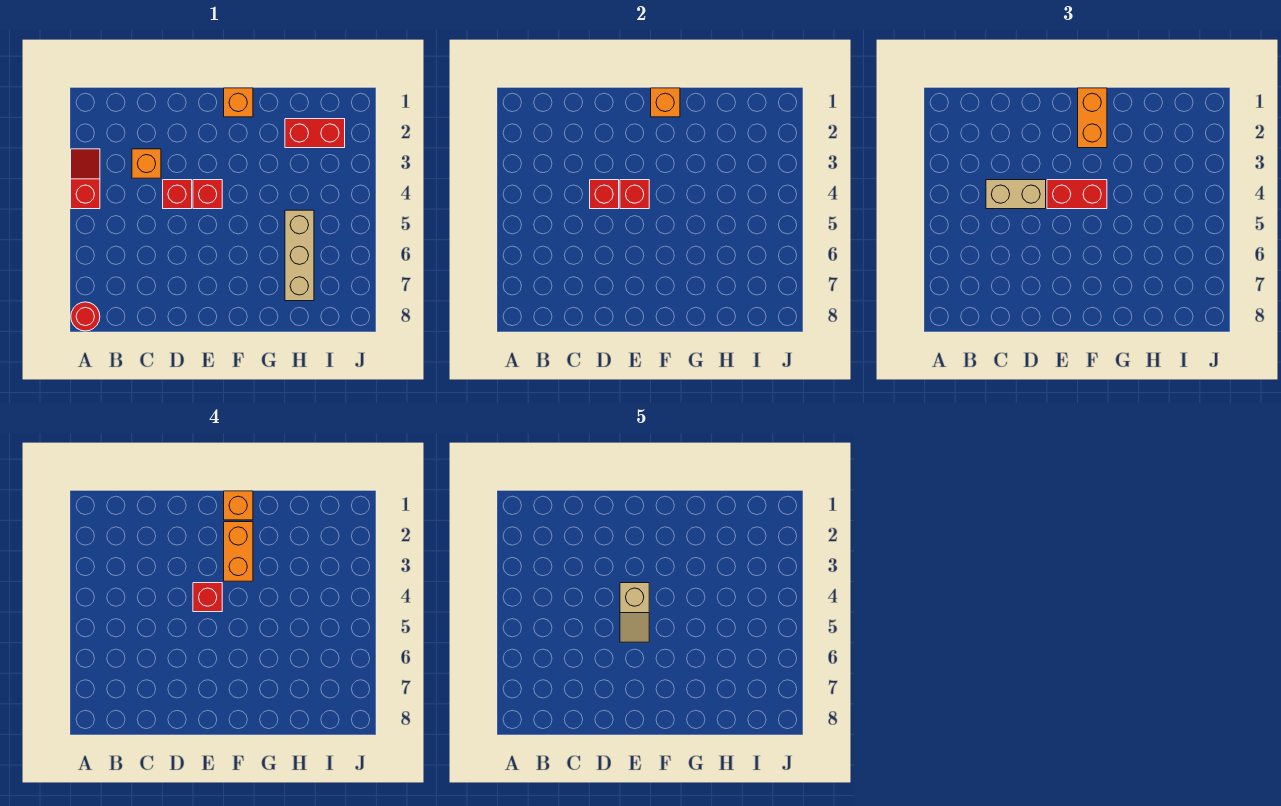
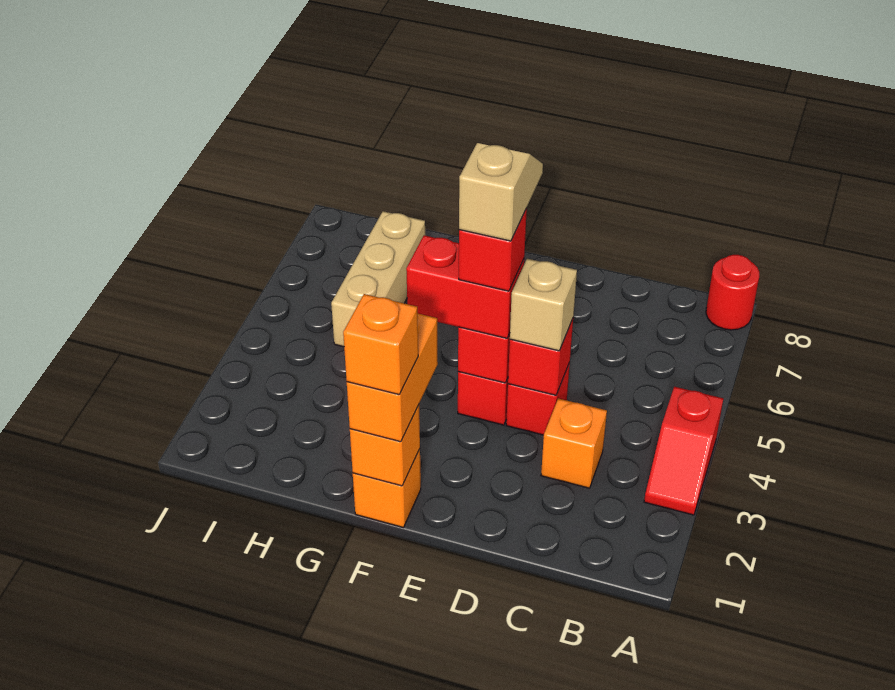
tan brick C4:D4 level 3 -> tan brick D4 level 3
orange brick F2:F3 level 4 -> none
red brick H2:I2 level 1 -> none

